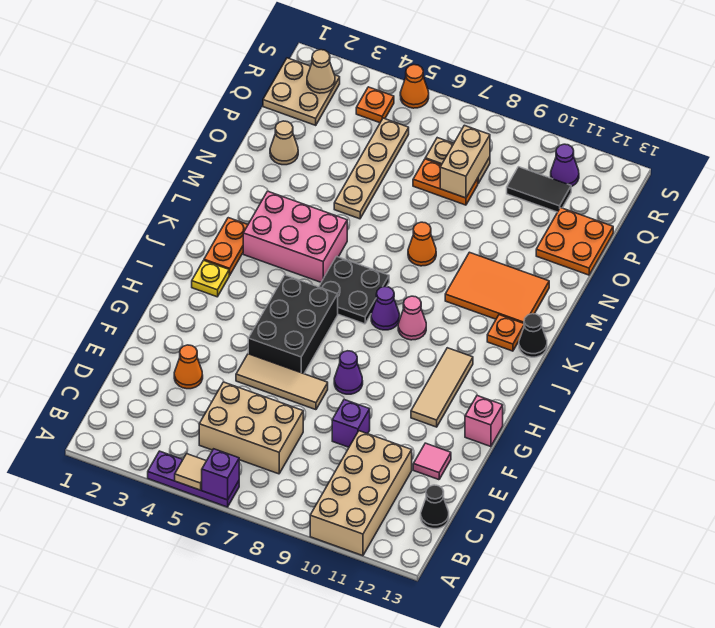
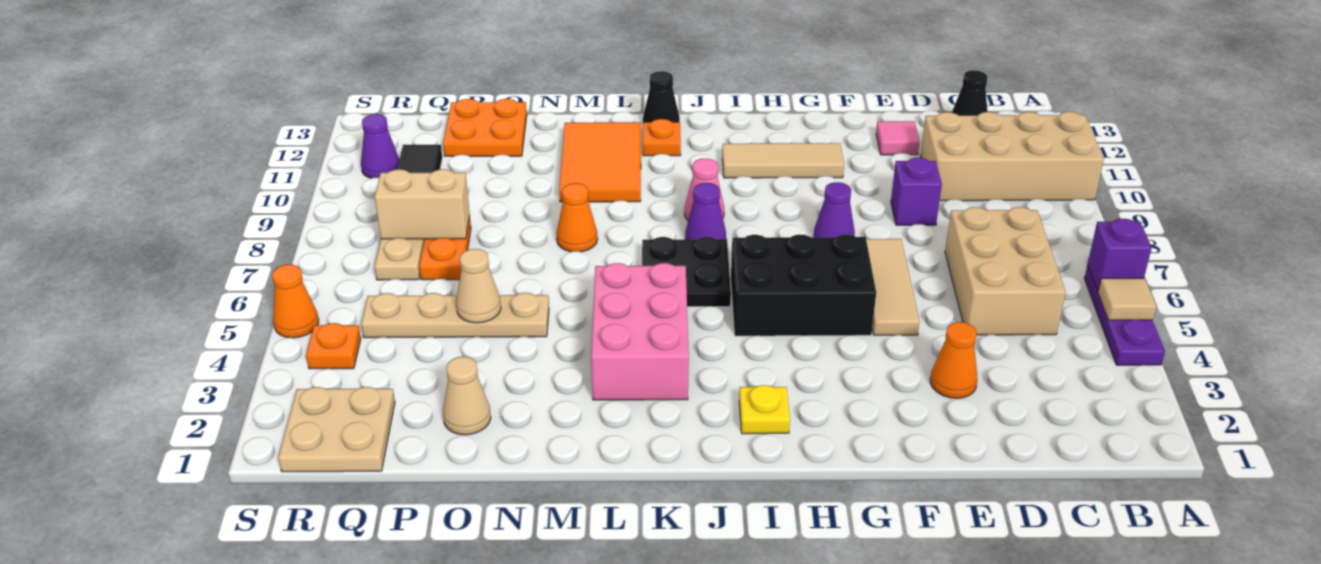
pink brick G13 level 1 -> none
orange plate J2:K2 level 1 -> none
tan cone R2 level 2 -> tan cone O5 level 2

